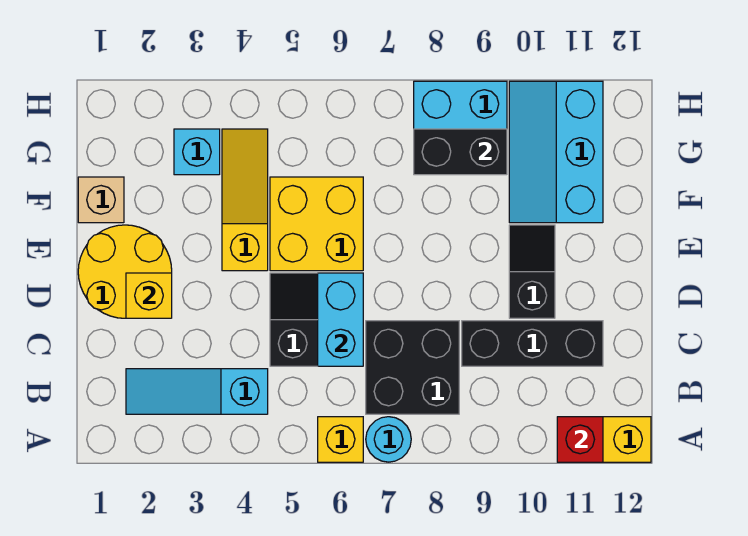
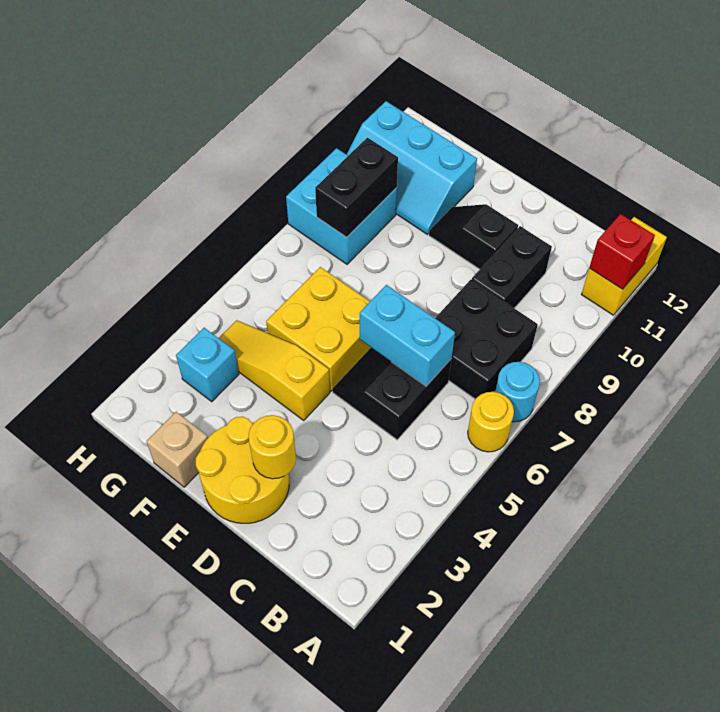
yellow brick A6 level 1 -> yellow round brick A6 level 1
cyan slope B2:B4 level 1 top 4 -> none
black brick C9:C11 level 1 -> black brick C9:C10 level 1
yellow brick D2 level 2 -> yellow round brick D2 level 2

